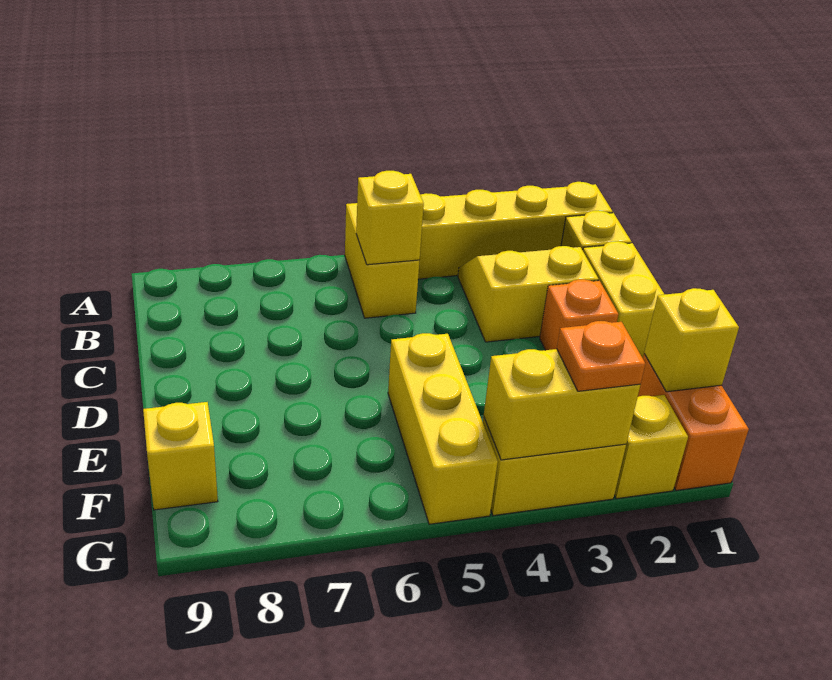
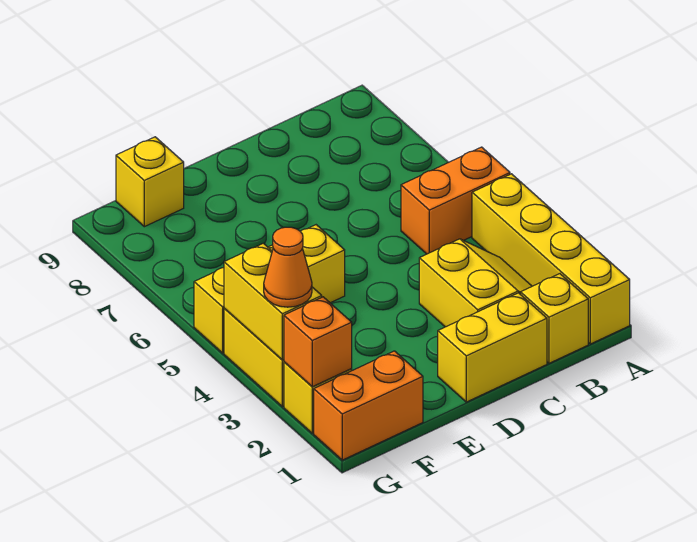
yellow brick A5:B5 level 1 -> orange brick A5:B5 level 1
yellow brick B5 level 2 -> none
orange brick D2 level 1 -> orange brick G2 level 2
yellow brick F1 level 2 -> none
orange plate G3 level 3 -> orange cone G3 level 3

